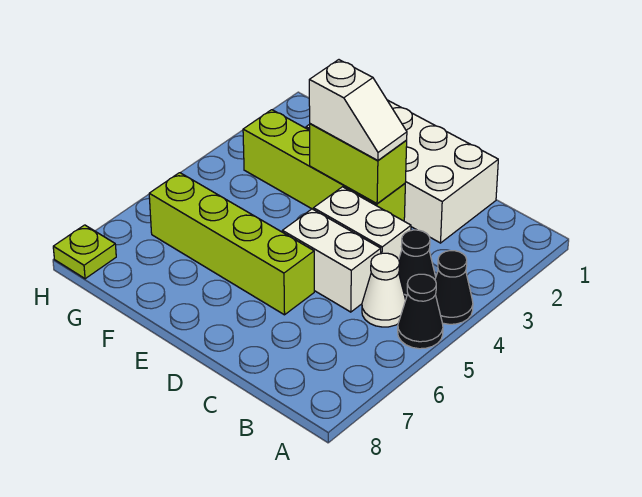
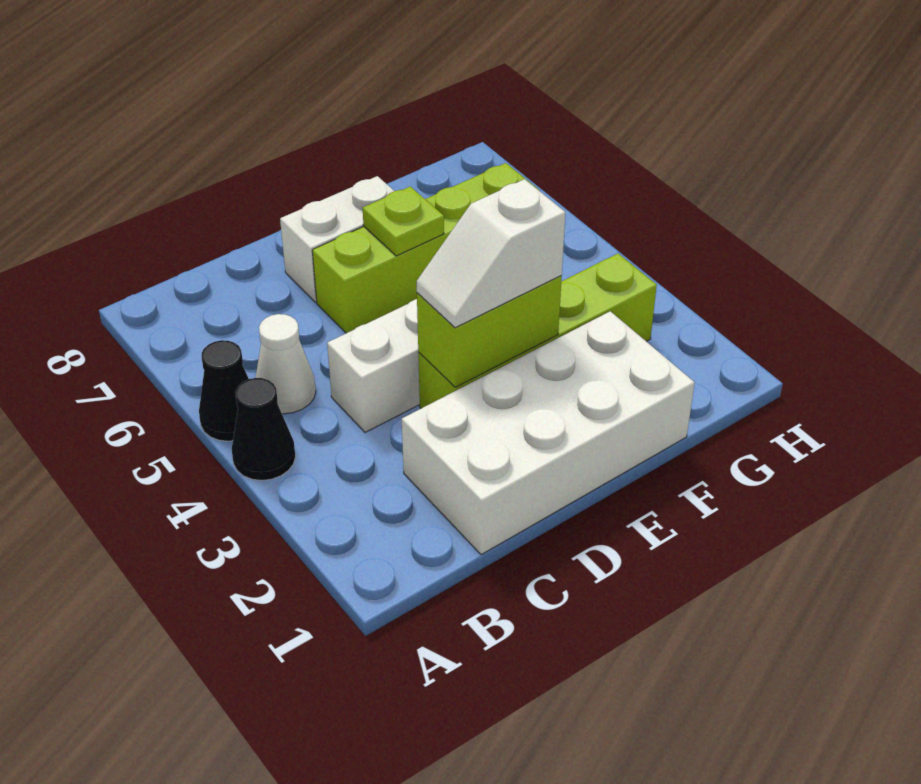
black cone B4 level 1 -> none
white brick C5:D5 level 1 -> white brick D7:E7 level 1
lime plate H8 level 1 -> lime plate E6 level 2

